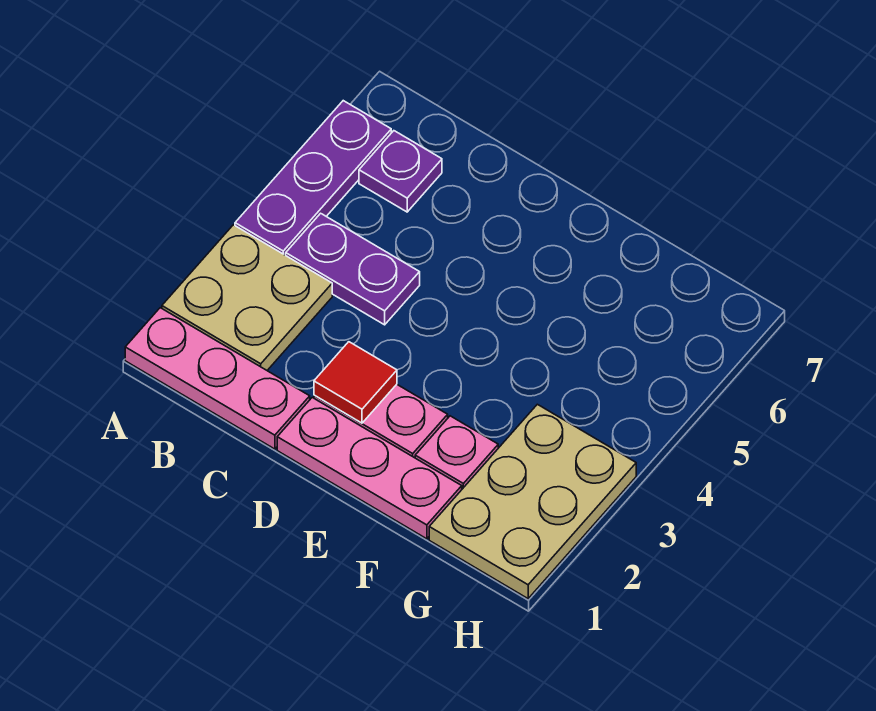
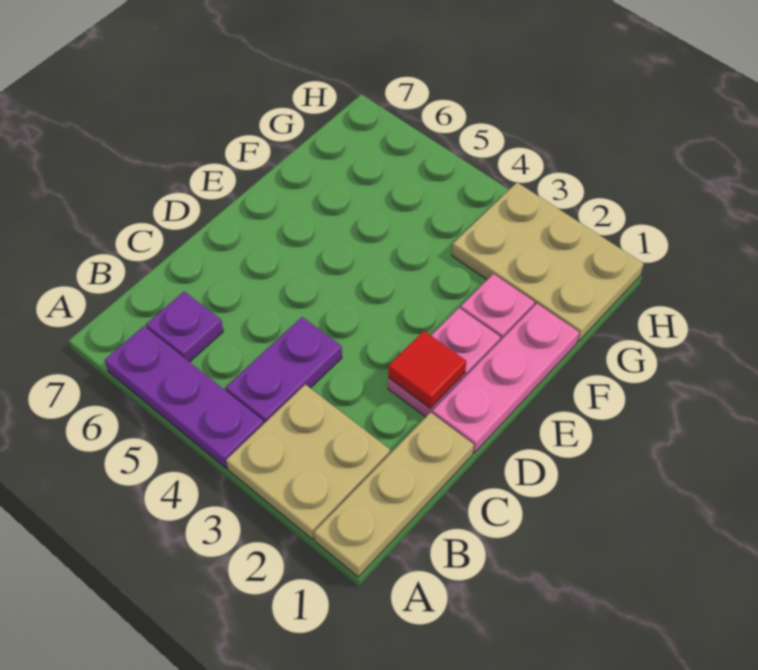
pink plate A1:C1 level 1 -> tan plate A1:C1 level 1

